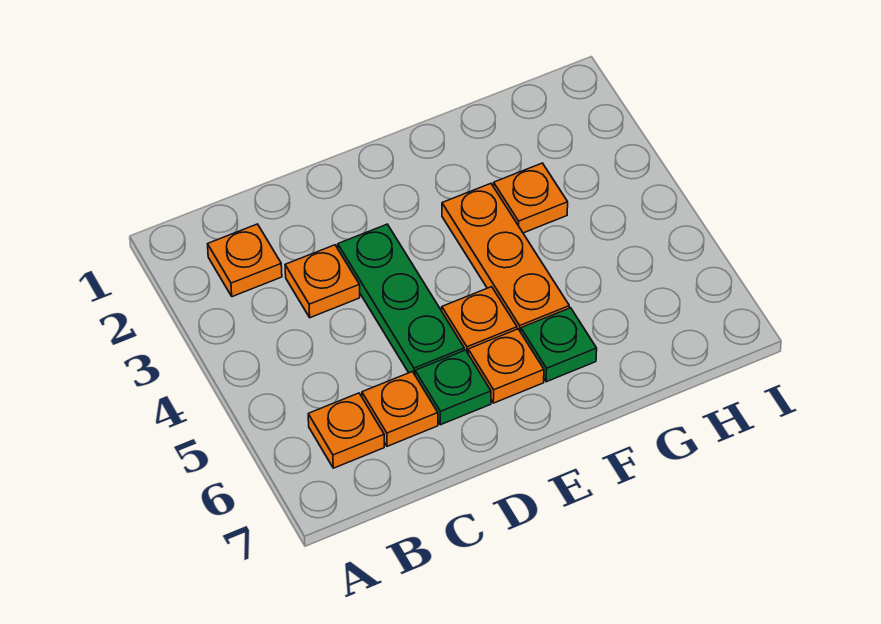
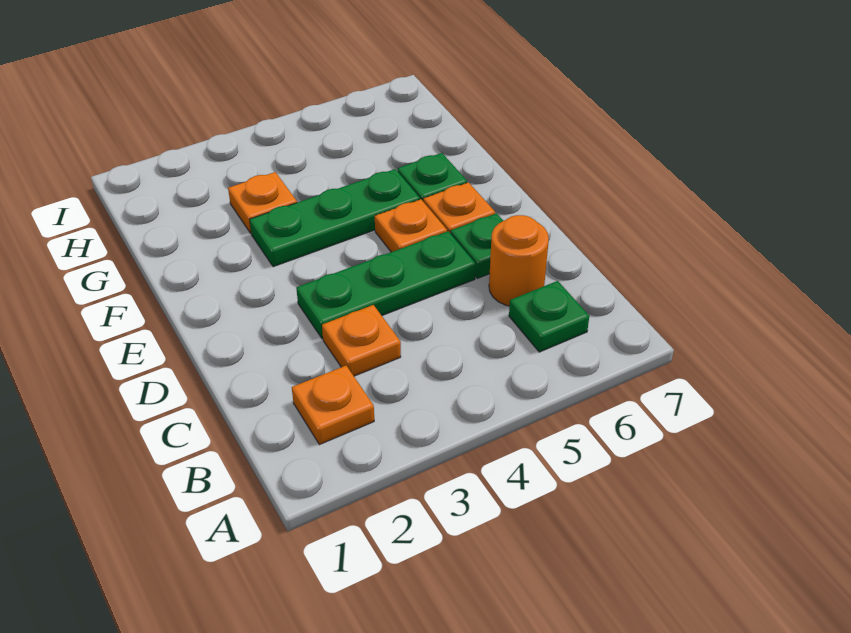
orange plate B6 level 1 -> green plate B6 level 1
orange plate C6 level 1 -> orange round brick C6 level 1
orange plate F3:F5 level 1 -> green plate F3:F5 level 1

